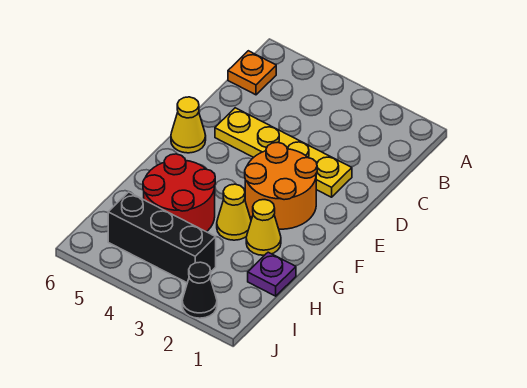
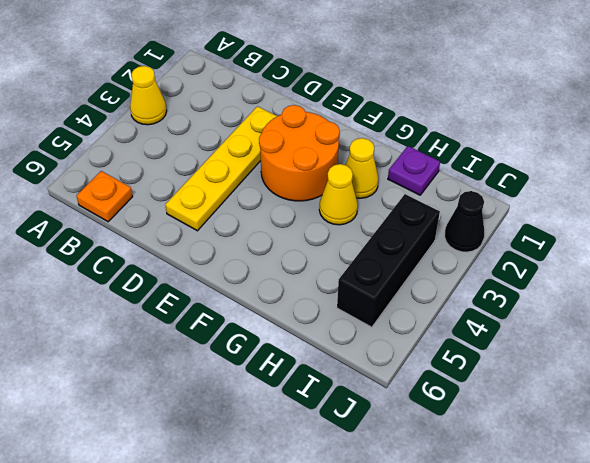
yellow cone E6 level 1 -> yellow cone A3 level 1
red round brick G4:H5 level 1 -> none

